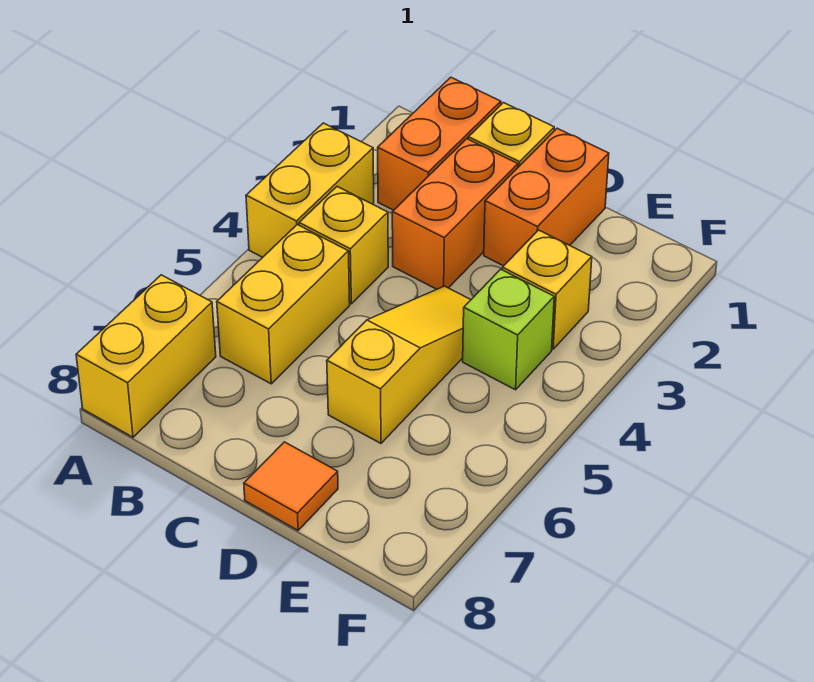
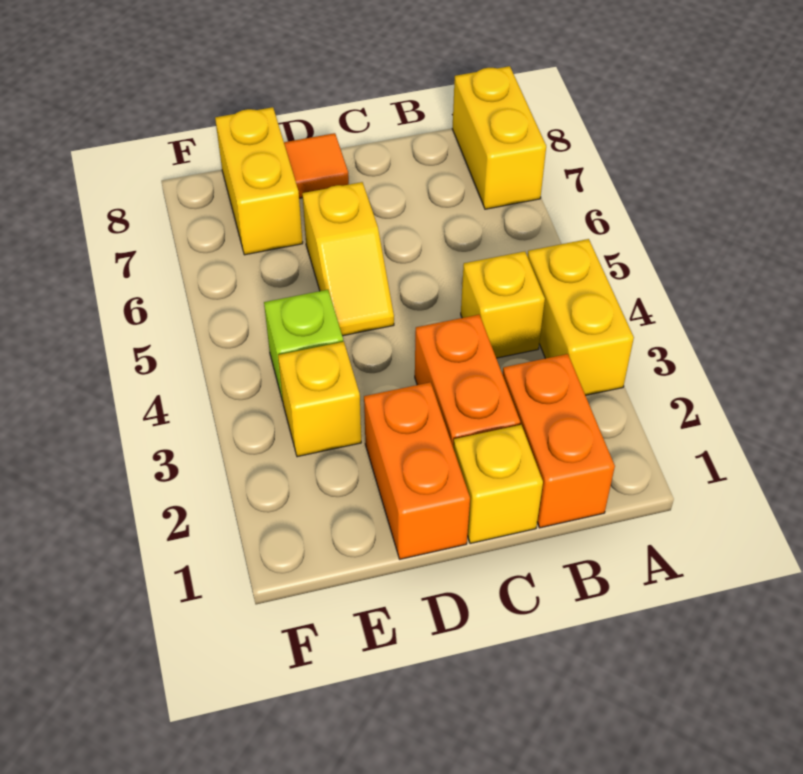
yellow brick B5:B6 level 1 -> yellow brick E7:E8 level 1
yellow slope D4:D6 level 1 top 6 -> yellow slope D5:D6 level 1 top 6

